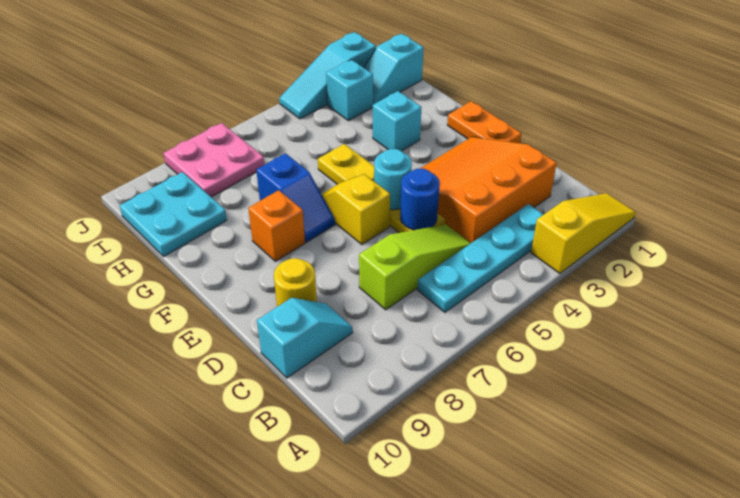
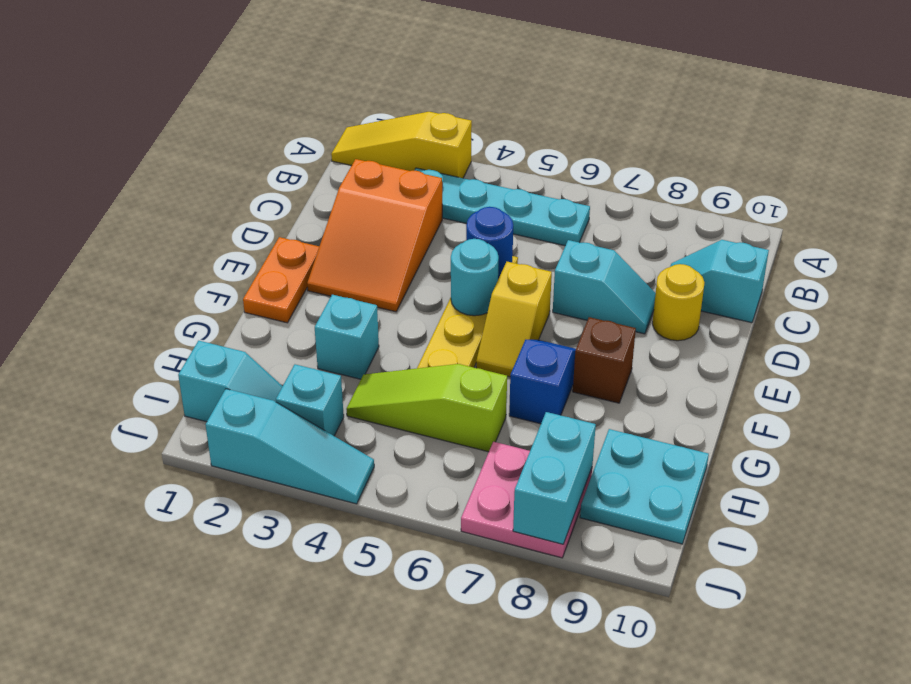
orange slope C2:E4 level 1 top C -> orange slope C2:E3 level 1 top C
lime slope C5:C7 level 1 top 7 -> lime slope H4:H6 level 1 top 6
none -> cyan slope D7:D8 level 1 top 7
orange brick F8 level 1 -> brown brick F8 level 1
none -> cyan brick I8:J8 level 2

